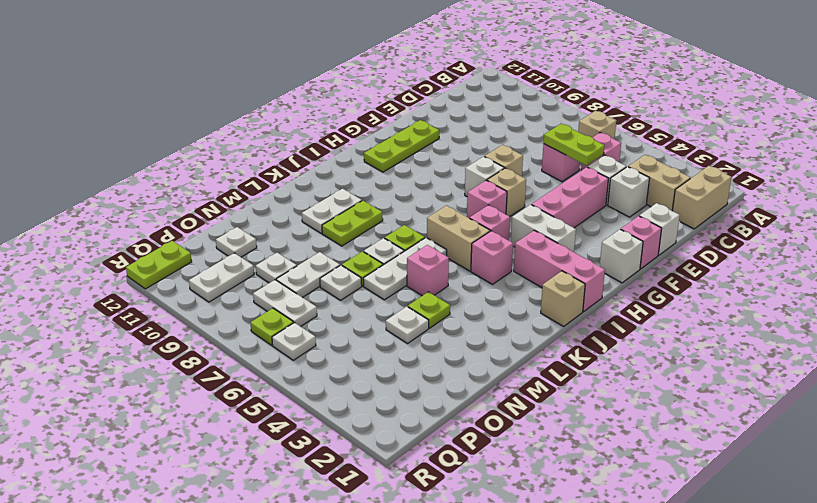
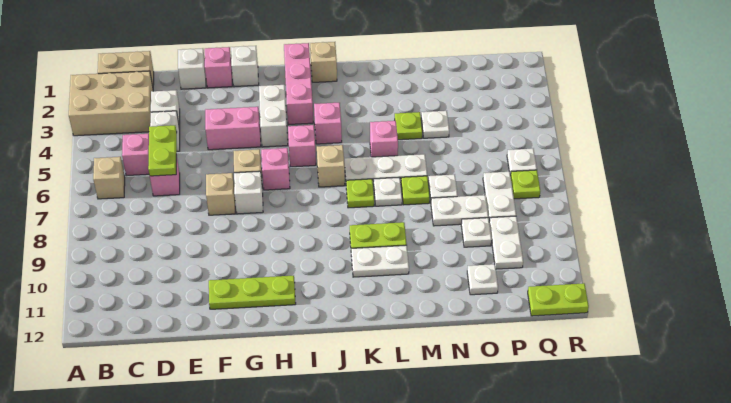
tan brick C2:C3 level 1 -> tan brick A2:C3 level 1
pink brick E4:G4 level 1 -> pink brick F4:G4 level 1
tan brick J5:J6 level 1 -> tan brick J6 level 1
white plate P10:Q10 level 1 -> white plate P9:P10 level 1

